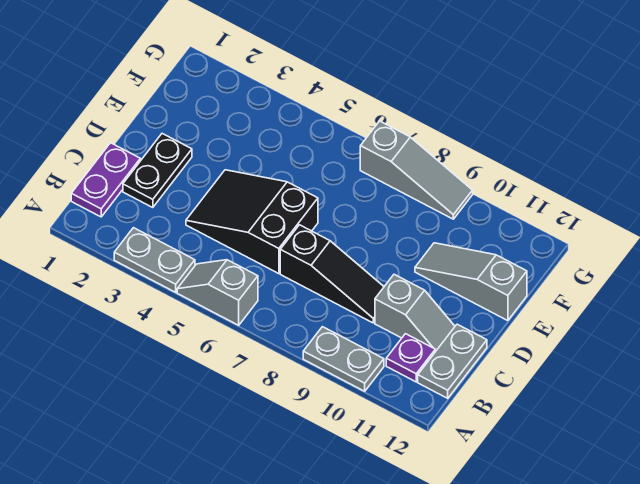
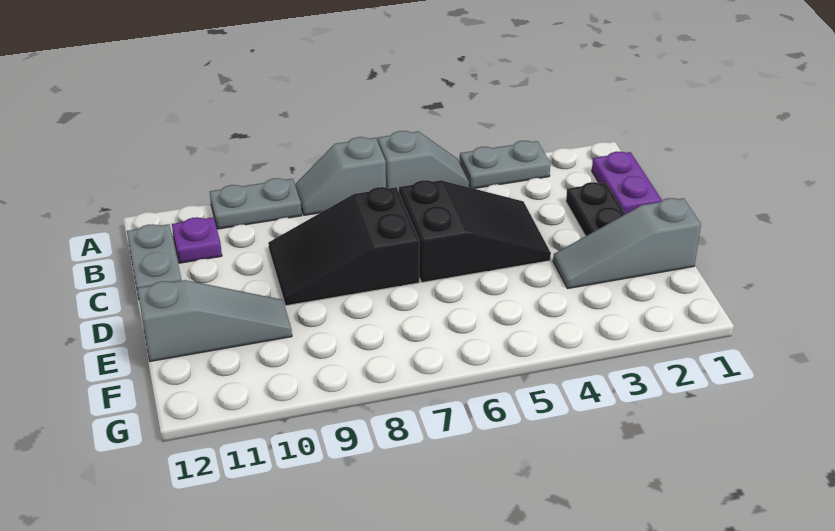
black slope C7:C9 level 1 top 7 -> black slope C7:D9 level 1 top 7
grey slope C10:C11 level 1 top 10 -> grey slope A7:A8 level 1 top 7
grey slope G7:G9 level 1 top 7 -> grey slope E1:E3 level 1 top 1

